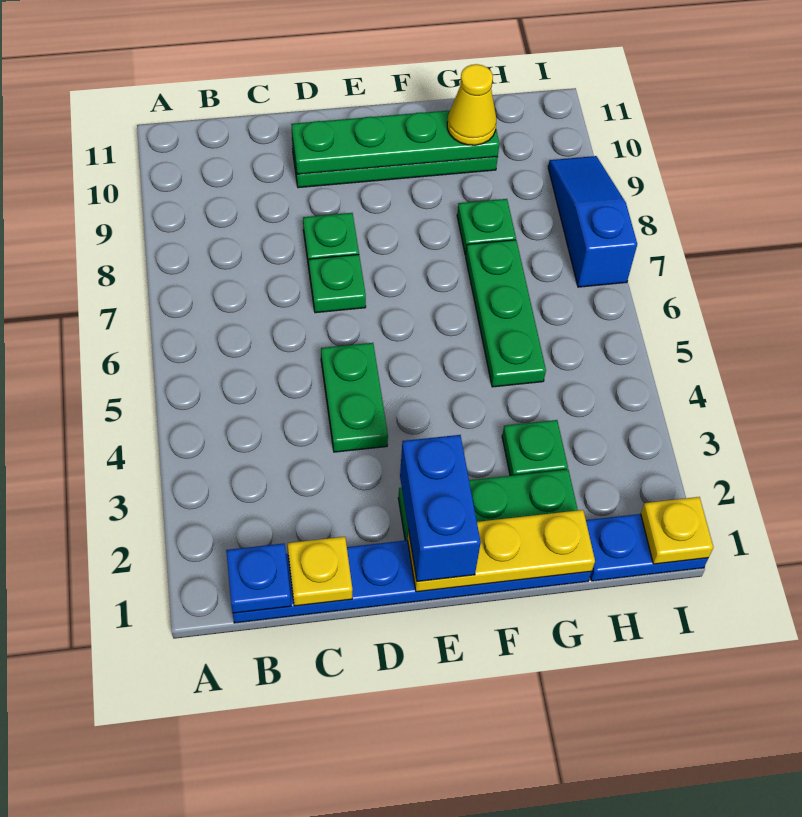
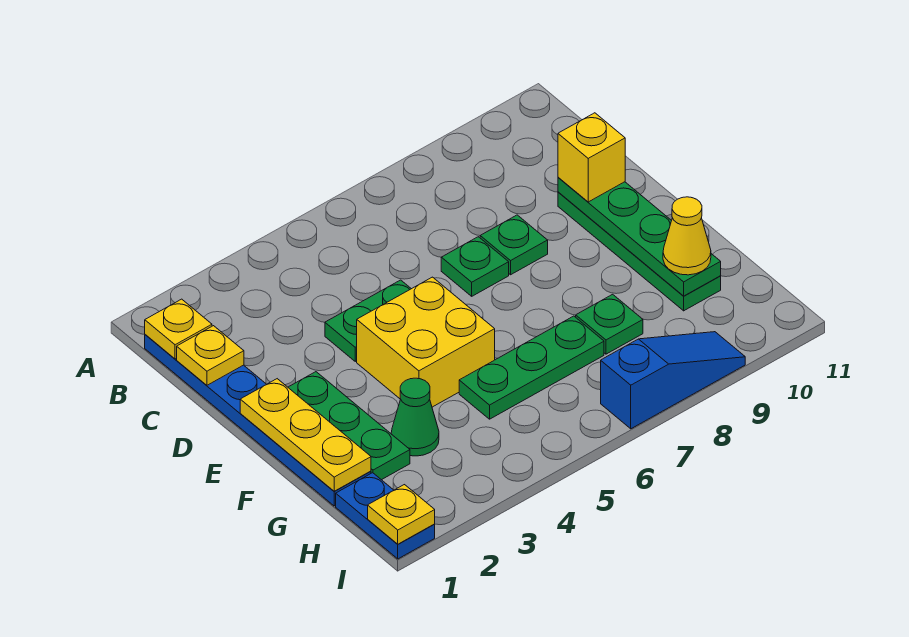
blue plate B1 level 2 -> yellow plate B1 level 2
none -> yellow brick D10 level 3
blue brick E1:E2 level 3 -> none
none -> yellow brick E4:F5 level 1
green plate G3 level 1 -> green cone G3 level 1

